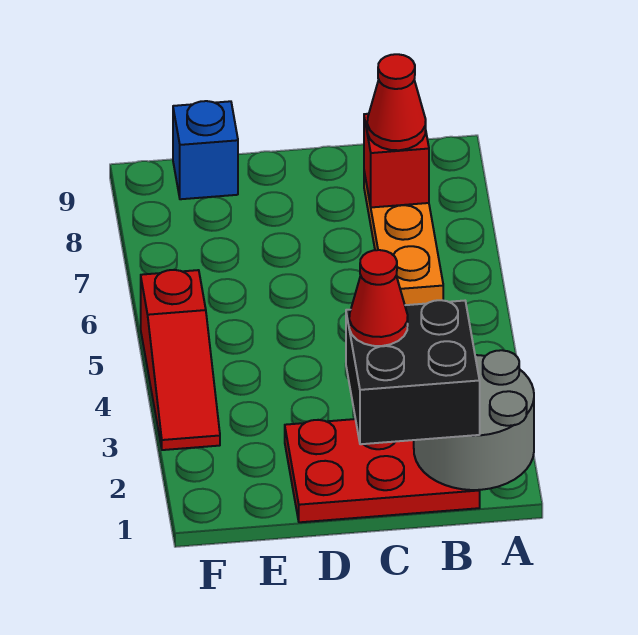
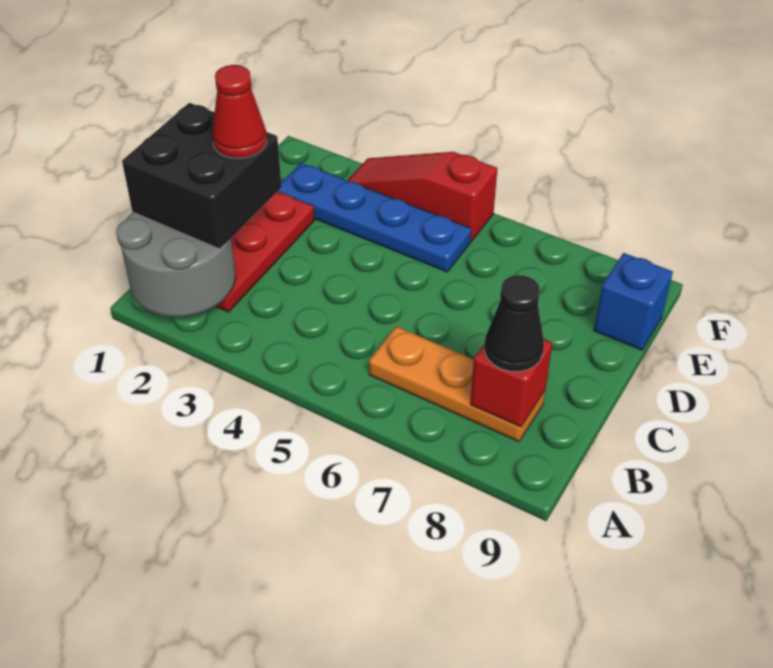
red cone B8 level 3 -> black cone B8 level 3
none -> blue plate E2:E5 level 1

